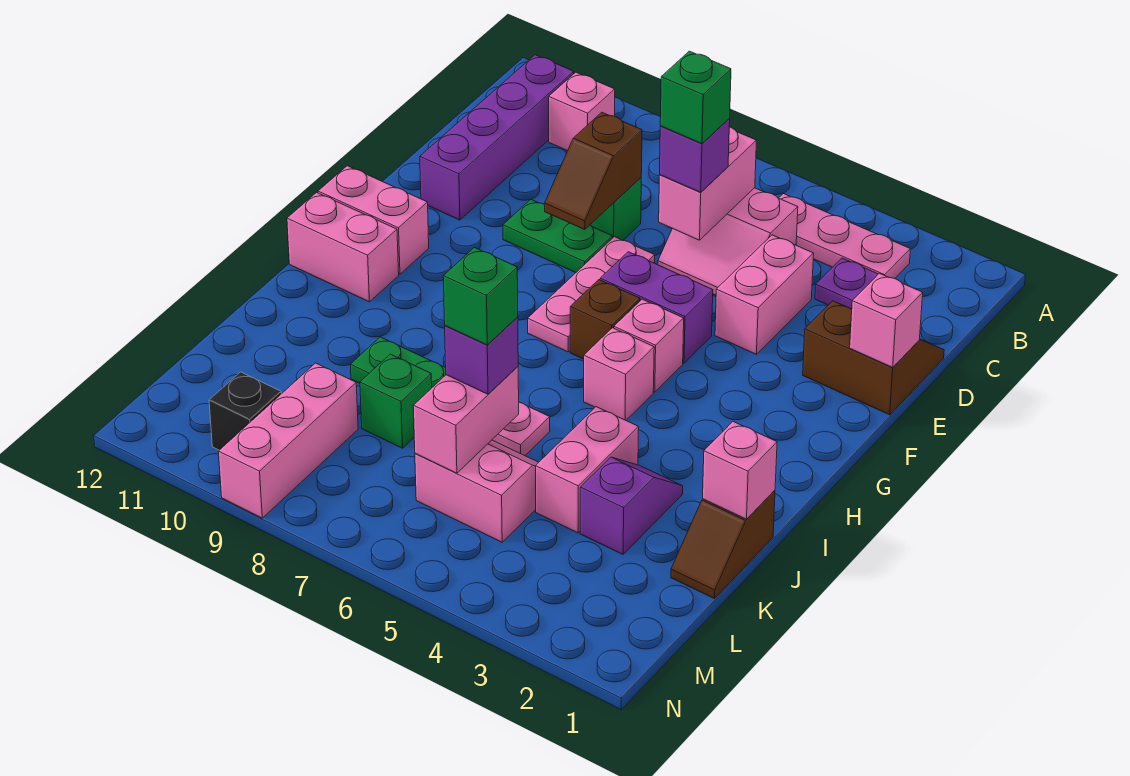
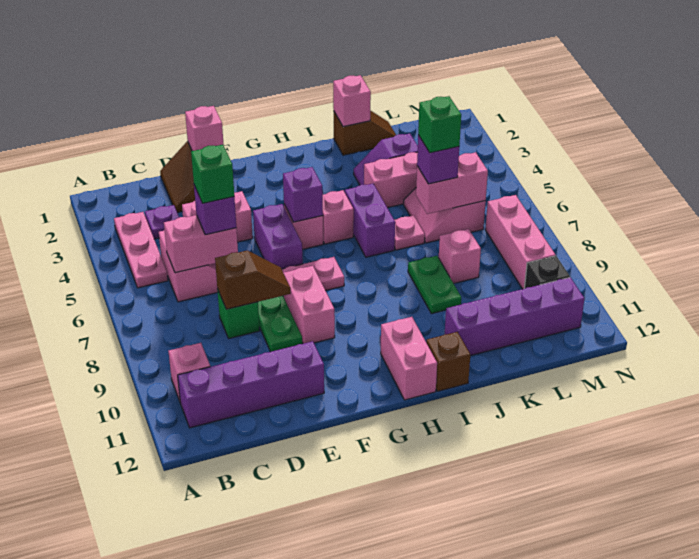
none -> purple brick G5 level 2
brown brick G6 level 1 -> brown brick I12 level 1
pink brick G11:G12 level 1 -> pink brick F8:F9 level 1
none -> purple brick I5:I6 level 1
none -> purple brick J11:M11 level 1
green brick K8 level 1 -> pink brick K8 level 1
pink brick L9:N9 level 1 -> pink brick M7:M9 level 1

